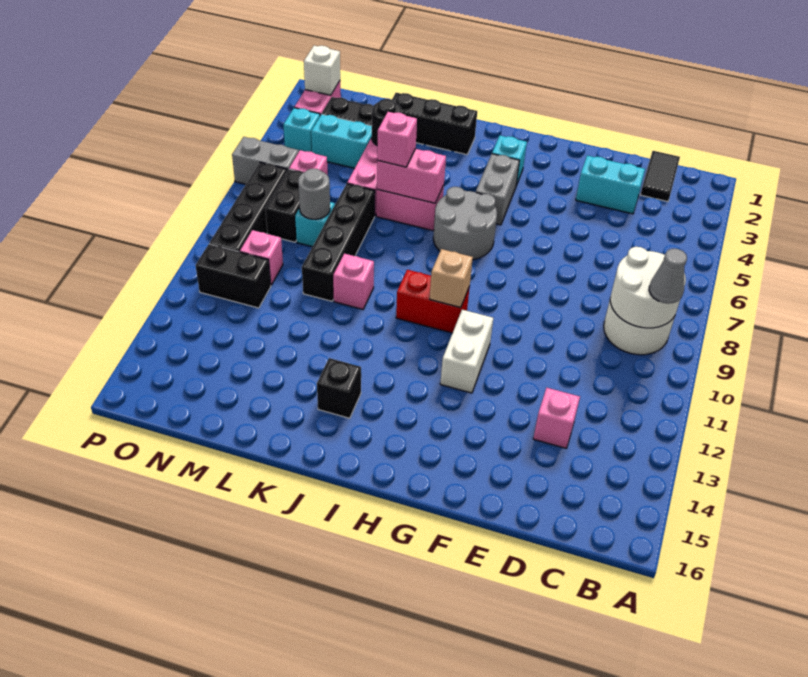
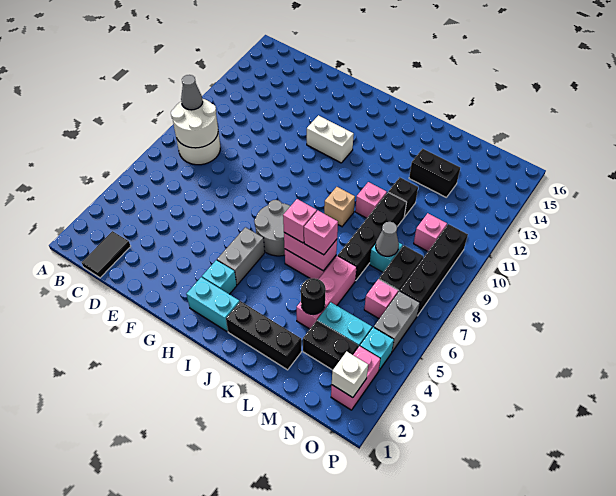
cyan brick D3:E3 level 1 -> cyan brick H2:I2 level 1
pink brick D13 level 1 -> pink brick J6 level 3
white brick G11:G12 level 1 -> white brick G12:H12 level 1
red brick H10:I10 level 1 -> none
tan brick H10 level 2 -> tan brick J9 level 1
black brick J14 level 1 -> black brick L11 level 1
grey round brick M8 level 2 -> grey cone M8 level 2
black brick N11:O11 level 1 -> black brick L13:M13 level 1
grey brick O6:P6 level 1 -> grey brick O5:O6 level 1

